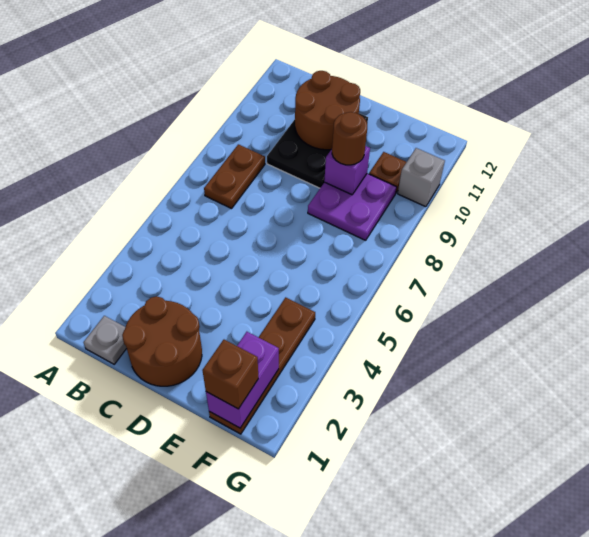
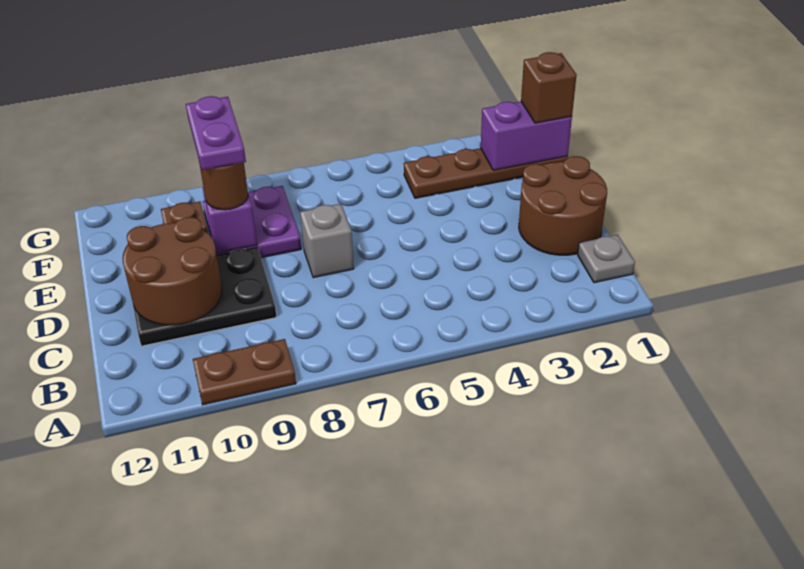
brown plate B7:B8 level 1 -> brown plate A9:A10 level 1
none -> purple plate E9:F9 level 4
grey brick G10 level 1 -> grey brick D7 level 1

